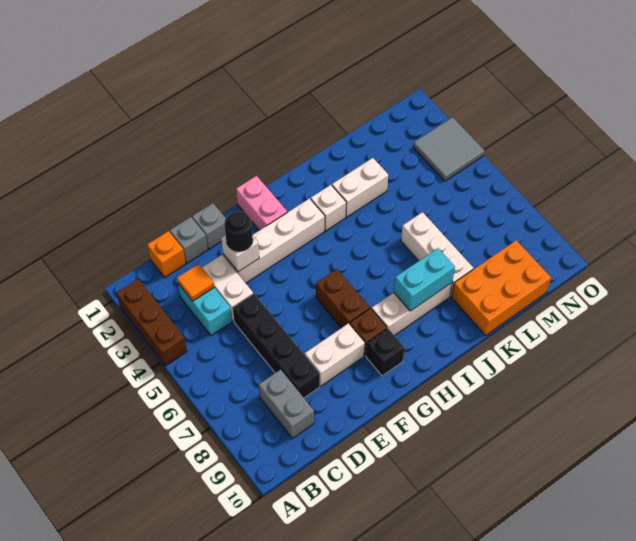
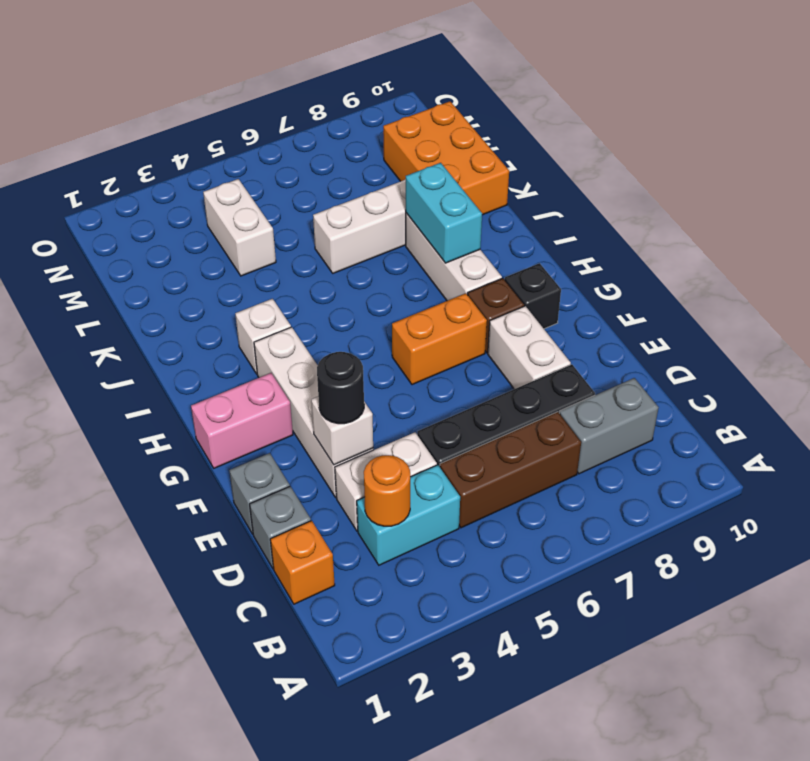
brown brick A2:A4 level 1 -> brown brick C5:C7 level 1
orange tile C3 level 2 -> orange round brick C3 level 2
brown brick G6:G7 level 1 -> orange brick G6:G7 level 1
white brick J3:K3 level 1 -> white brick L4:M4 level 1
grey tile N3:O4 level 1 -> none

